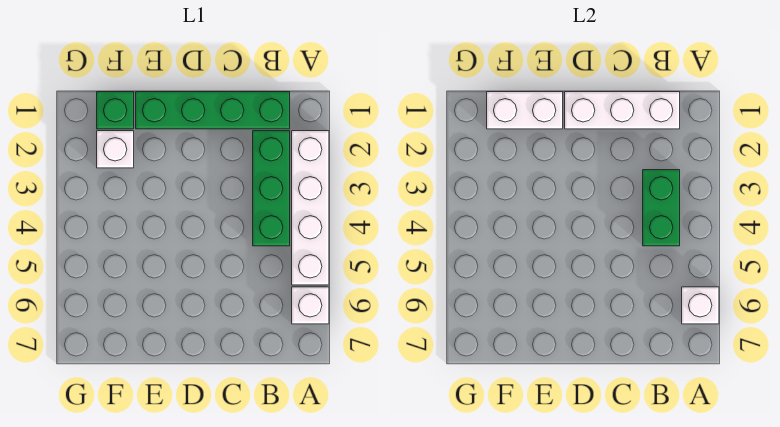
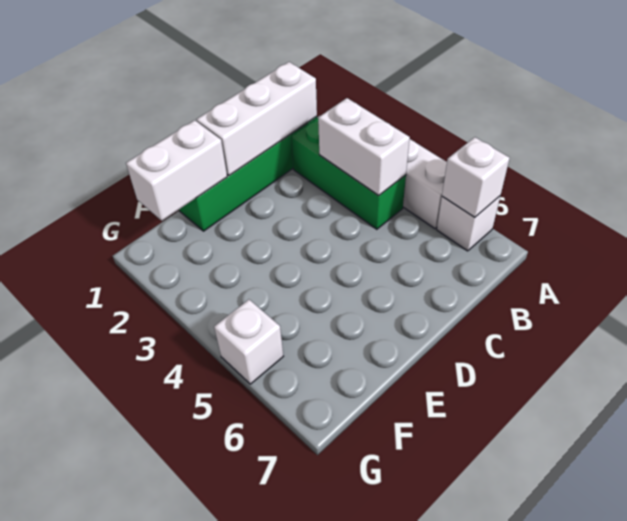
green brick B3:B4 level 2 -> white brick B3:B4 level 2
green brick F1 level 1 -> none
white brick F2 level 1 -> white brick G5 level 1

